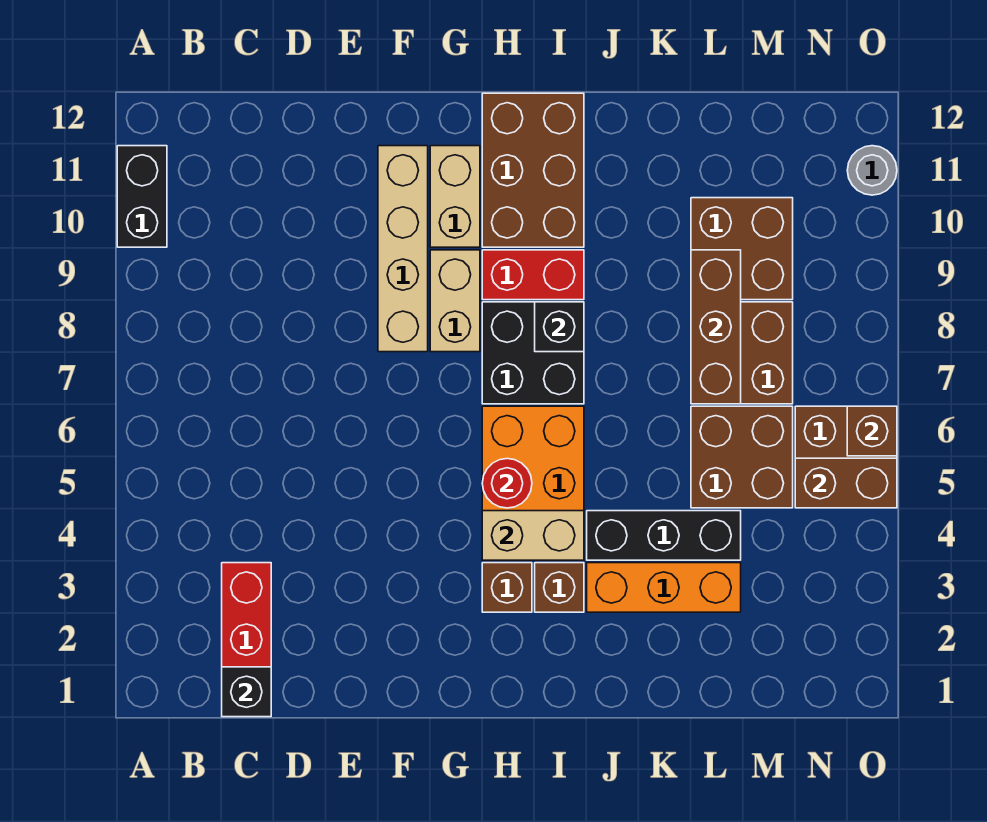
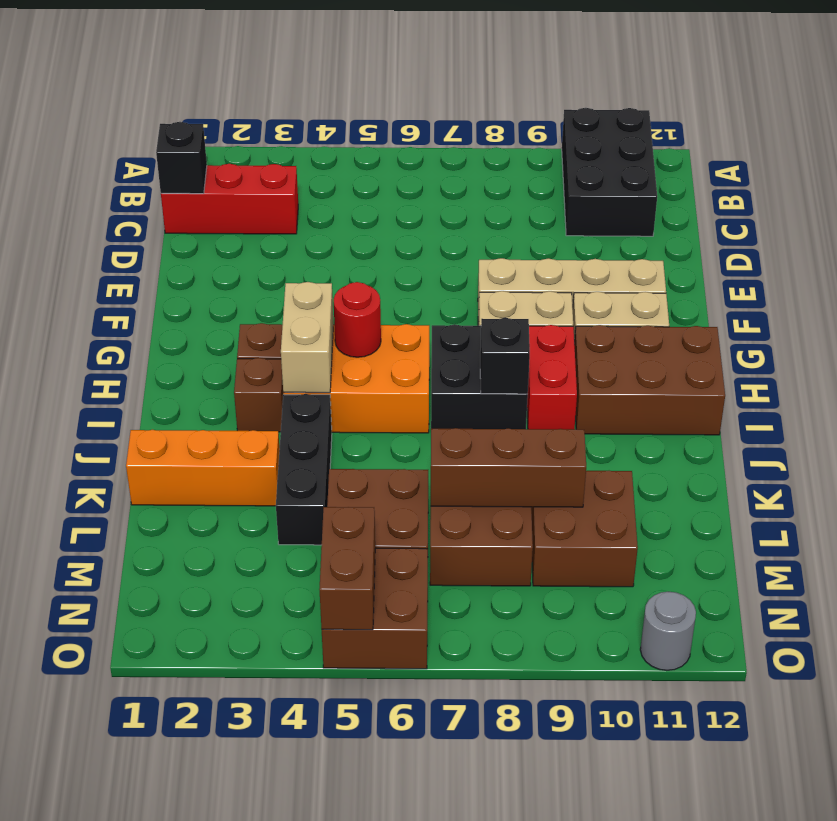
black brick A10:A11 level 1 -> black brick A10:C11 level 1
orange brick J3:L3 level 1 -> orange brick K1:K3 level 1
brown brick O6 level 2 -> none

